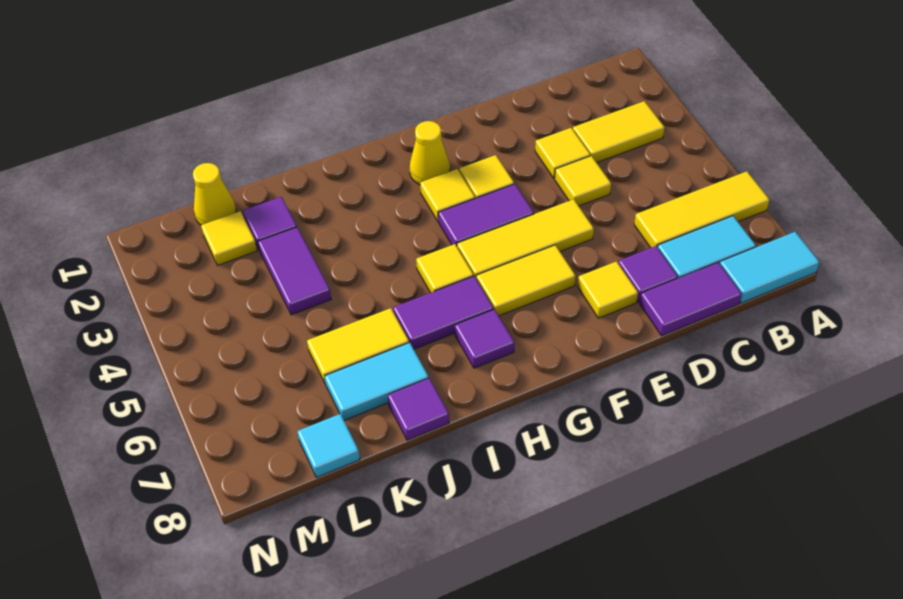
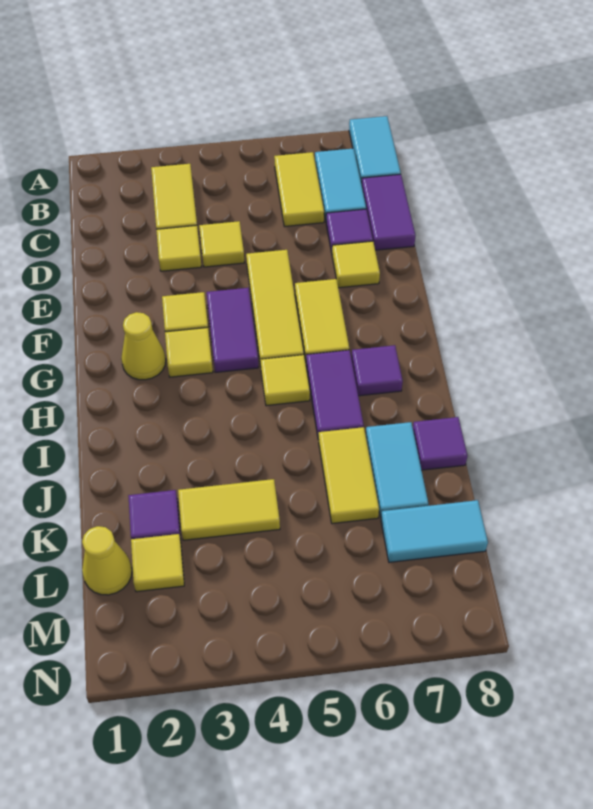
yellow tile A6:C6 level 1 -> yellow tile B6:C6 level 1
purple tile K3:K4 level 1 -> yellow tile K3:K4 level 1
cyan tile L8 level 1 -> cyan tile L7:L8 level 1

